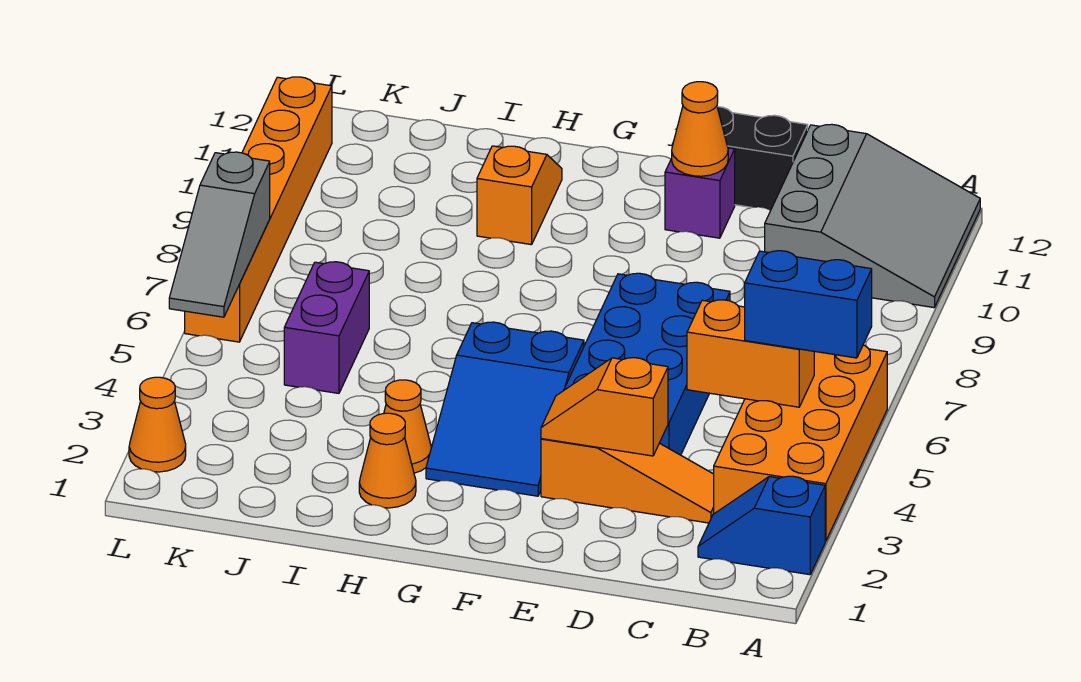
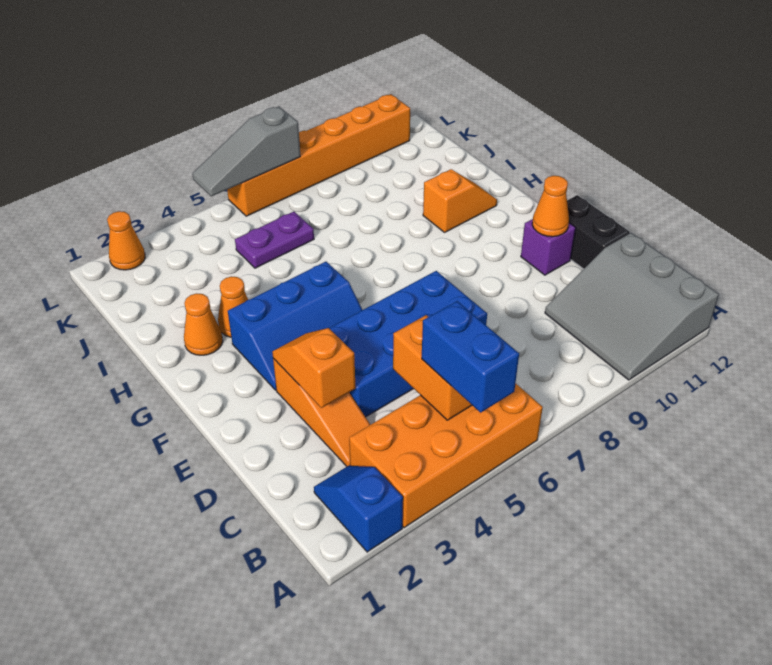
grey slope A10:C12 level 1 top C -> grey slope A10:C12 level 1 top 12
blue slope F3:G5 level 1 top 5 -> blue slope F3:G5 level 1 top G
purple brick J5:J6 level 1 -> purple plate J5:J6 level 1

